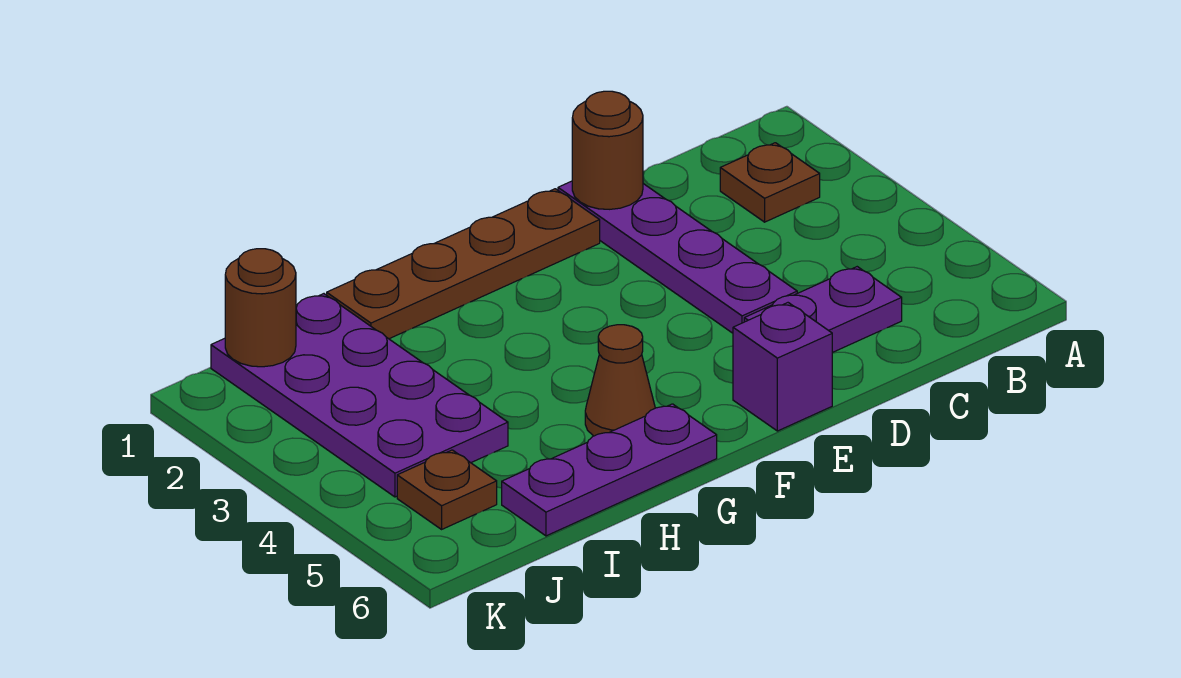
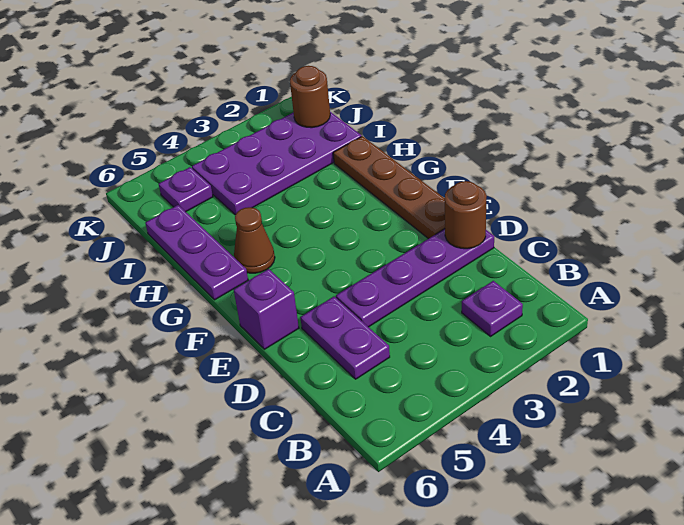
brown plate B2 level 1 -> purple plate B2 level 1
brown plate J5 level 1 -> purple plate J5 level 1

